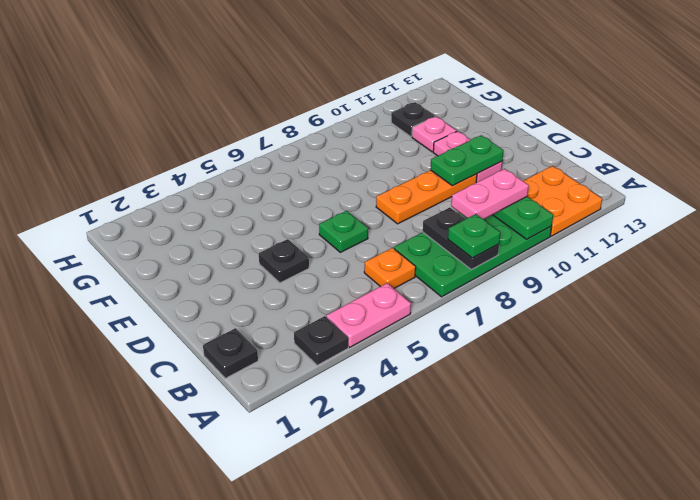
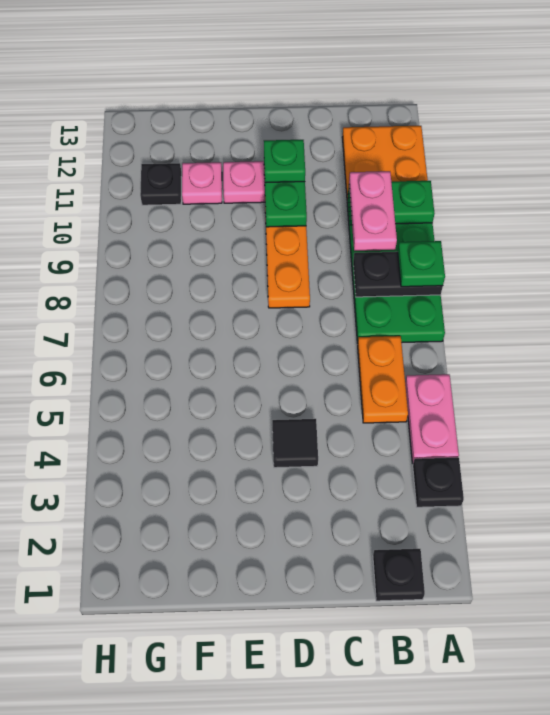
orange plate B6 level 1 -> orange plate B5:B6 level 1
black plate D4 level 1 -> black tile D4 level 1
green plate D6 level 1 -> green plate D11 level 3

